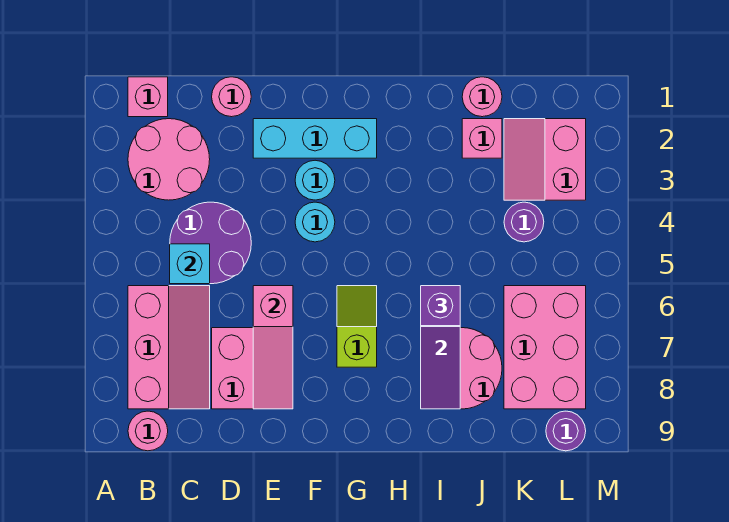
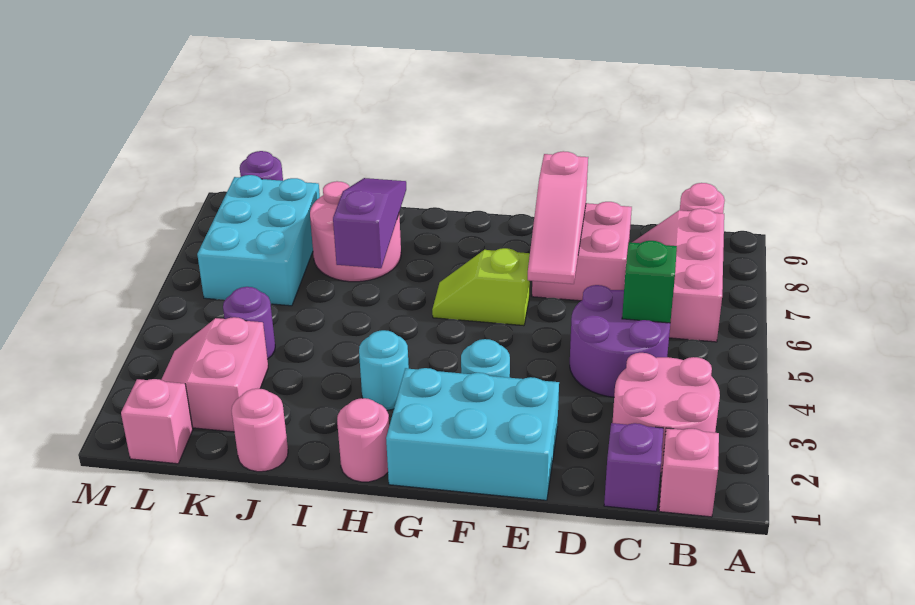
cyan brick C5 level 2 -> green brick C5 level 2
pink round brick D1 level 1 -> pink round brick H1 level 1
cyan brick E2:G2 level 1 -> cyan brick E1:G2 level 1
pink slope E6:E8 level 2 top 6 -> pink slope E6:E8 level 2 top 8
cyan round brick F4 level 1 -> cyan round brick H3 level 1
lime slope G6:G7 level 1 top 7 -> lime slope F6:G6 level 1 top F
purple brick I6 level 3 -> purple brick C1 level 1
pink brick J2 level 1 -> pink brick L1 level 1
pink slope K2:L3 level 1 top L -> pink slope K2:L3 level 1 top K
pink brick K6:L8 level 1 -> cyan brick K6:L8 level 1

